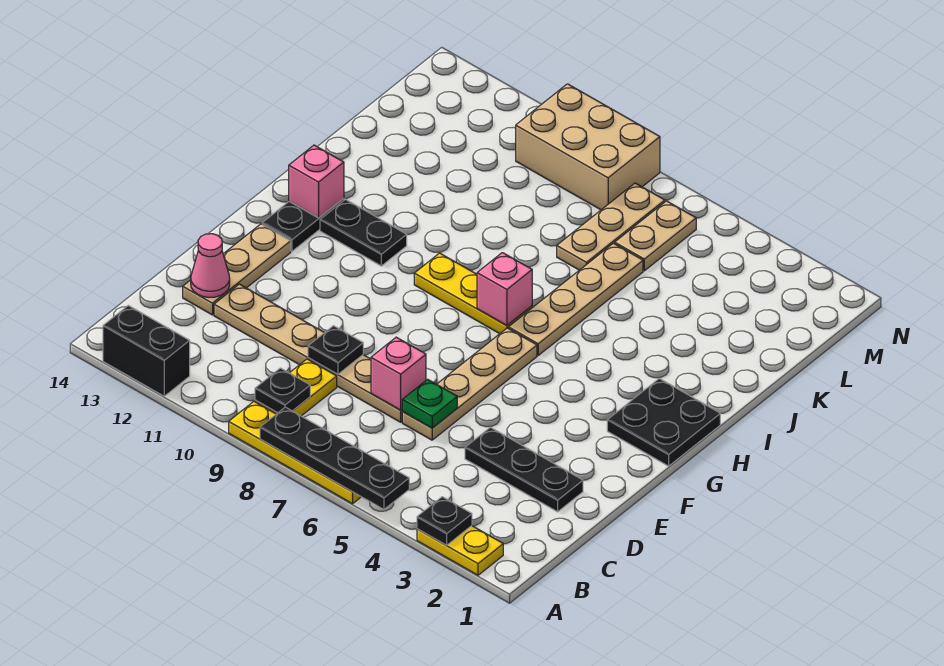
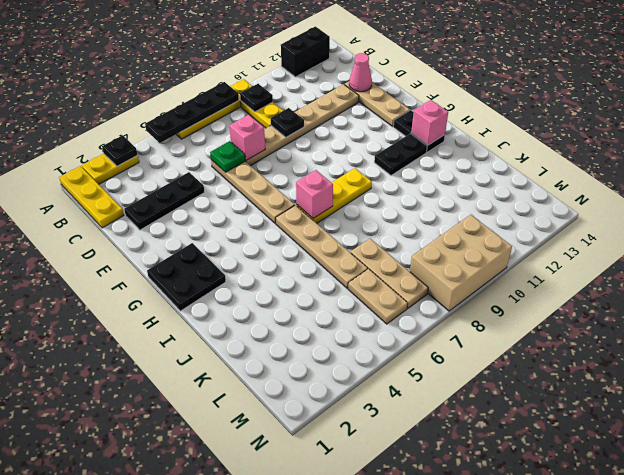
none -> yellow plate A1:C1 level 1

